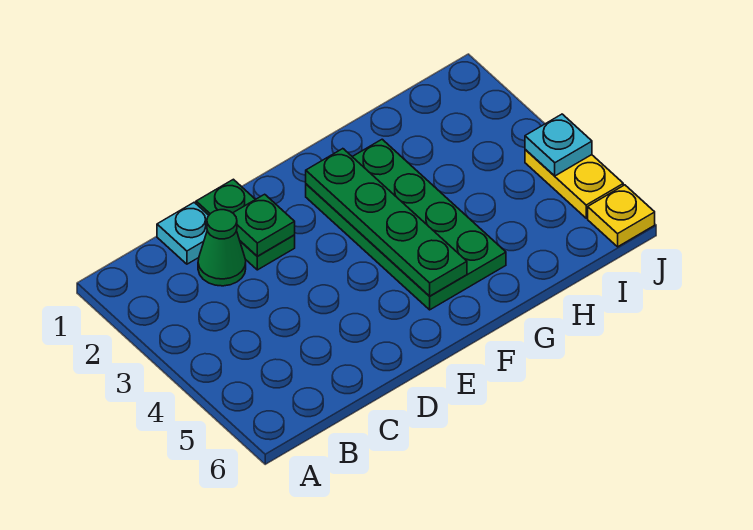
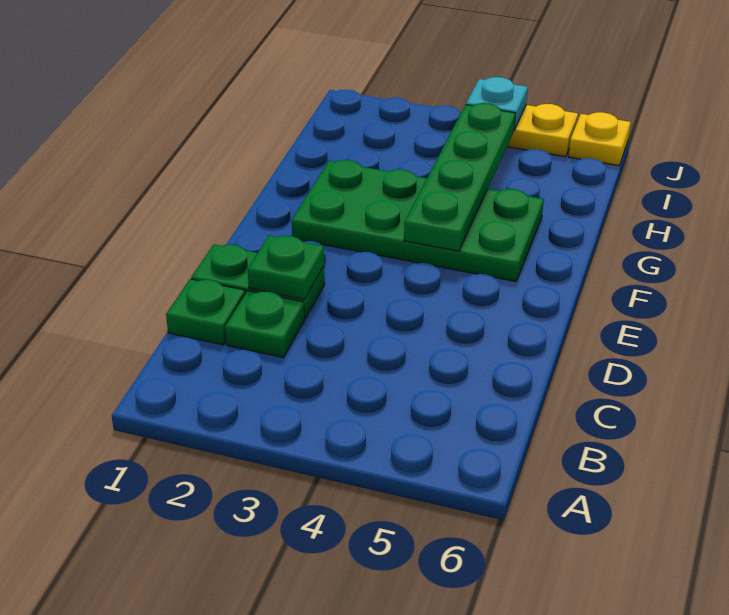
cyan plate C1 level 1 -> green plate C1 level 1
green cone C2 level 1 -> green plate C2 level 1
green plate F2:F5 level 2 -> green plate F4:I4 level 2

